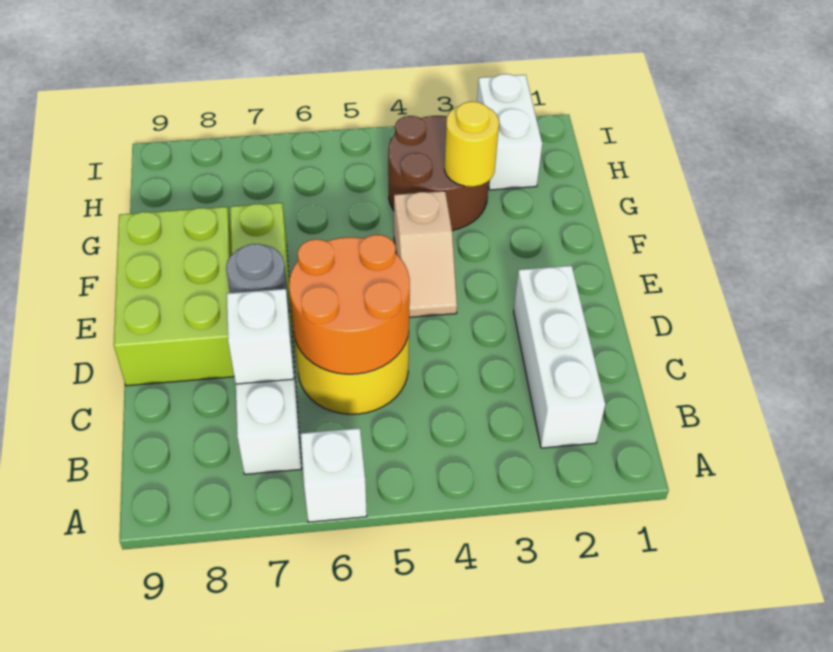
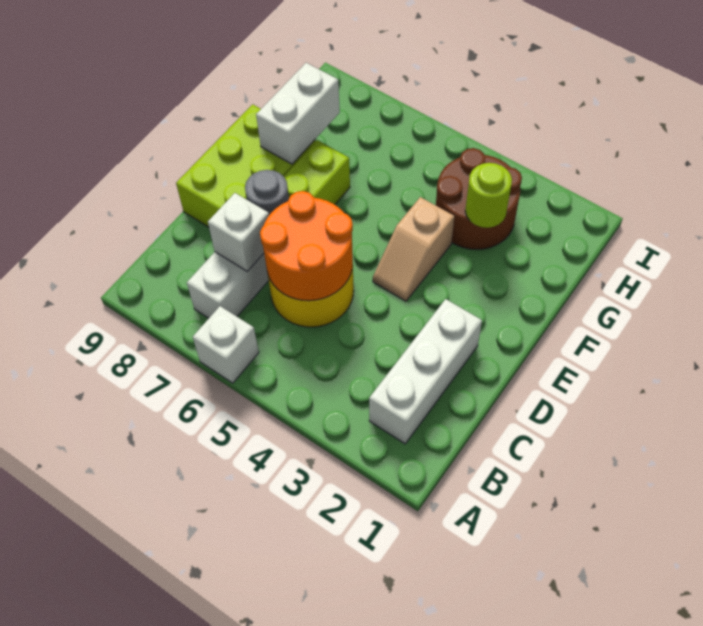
yellow round brick G3 level 2 -> lime round brick G3 level 2
white brick H2:I2 level 1 -> white brick F8:G8 level 2

